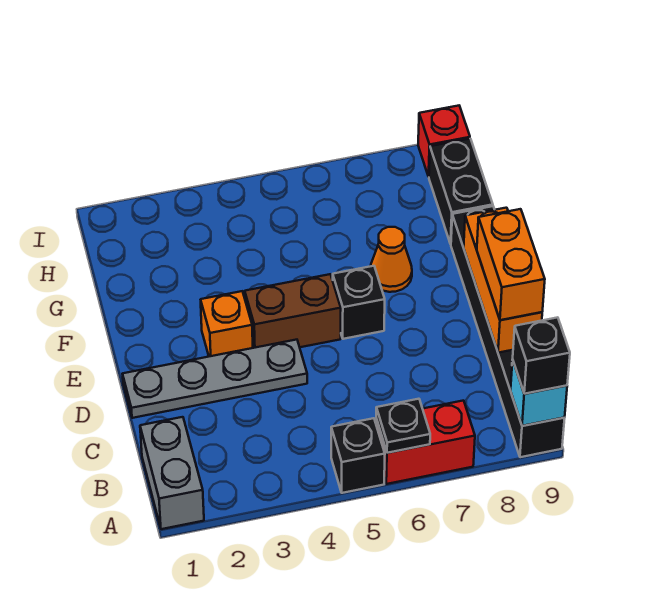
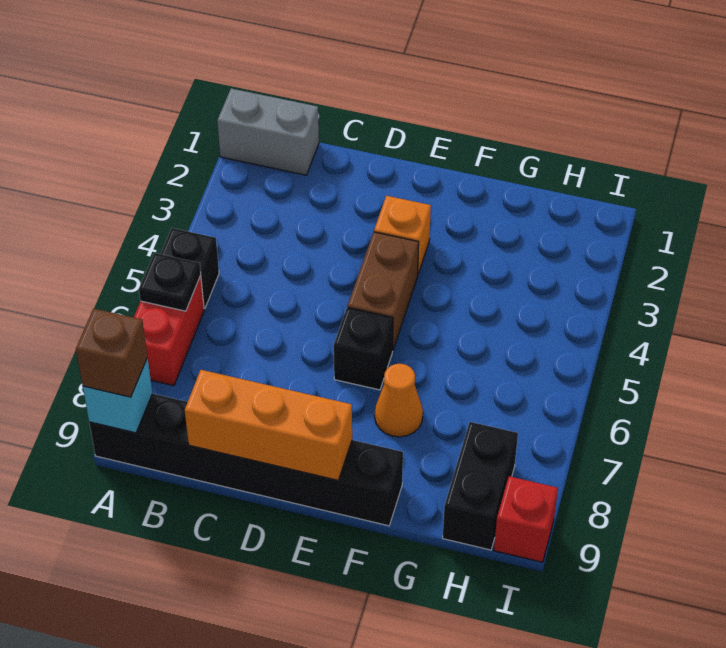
black brick A9 level 3 -> brown brick A9 level 3
orange brick C9:D9 level 3 -> none
grey plate D1:D4 level 1 -> none
black brick G9:H9 level 1 -> black brick H8:H9 level 1

